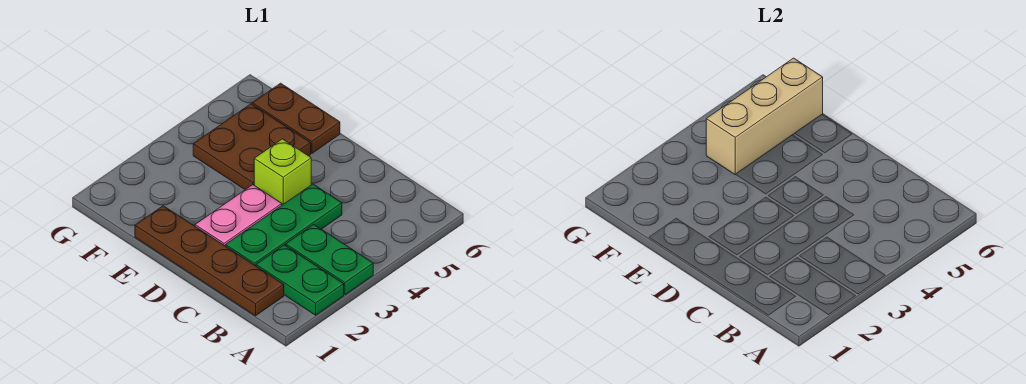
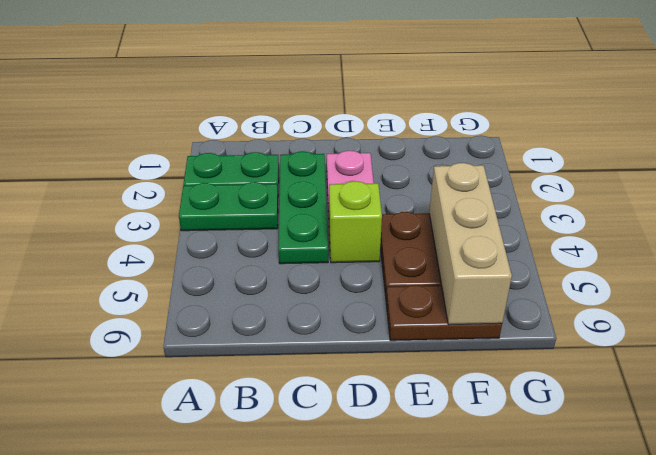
brown plate B1:E1 level 1 -> none

